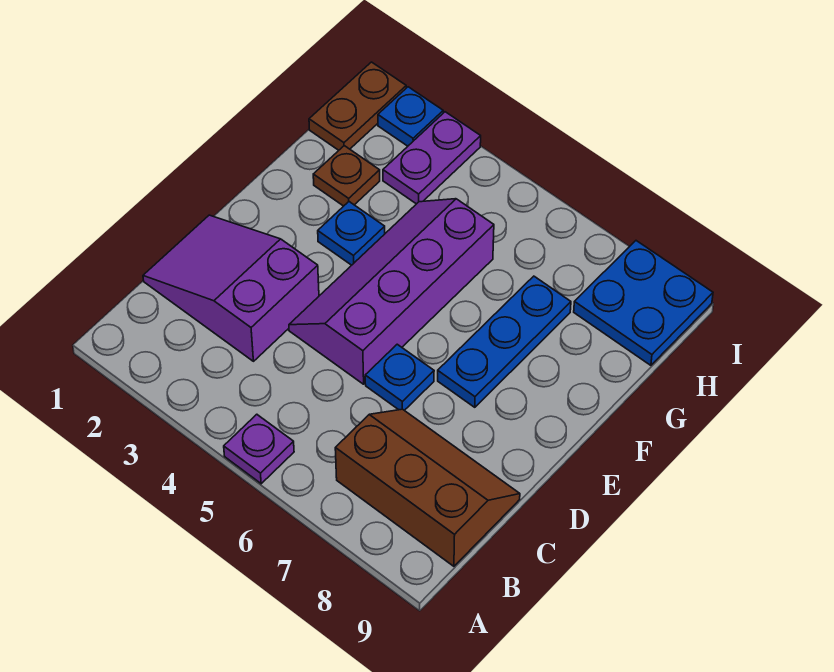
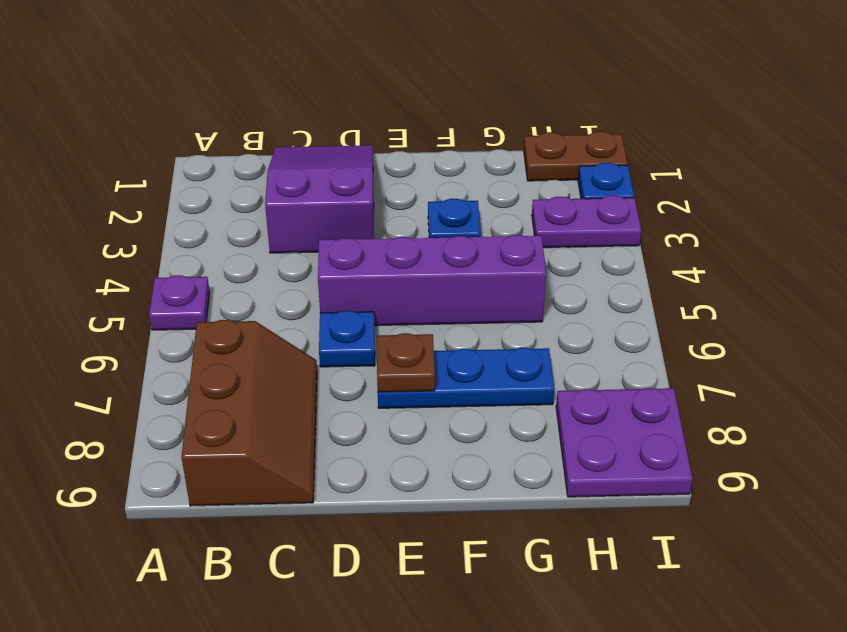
brown plate G2 level 1 -> brown plate E7 level 2
blue plate H8:I9 level 1 -> purple plate H8:I9 level 1

